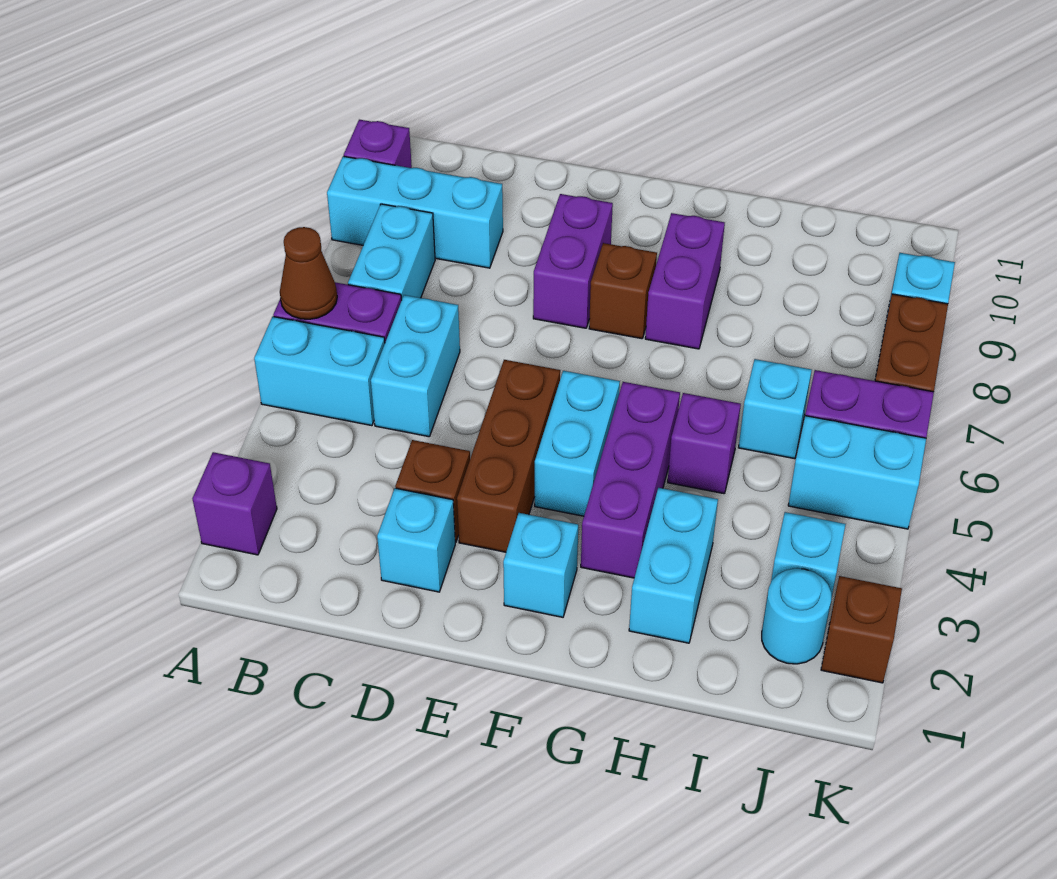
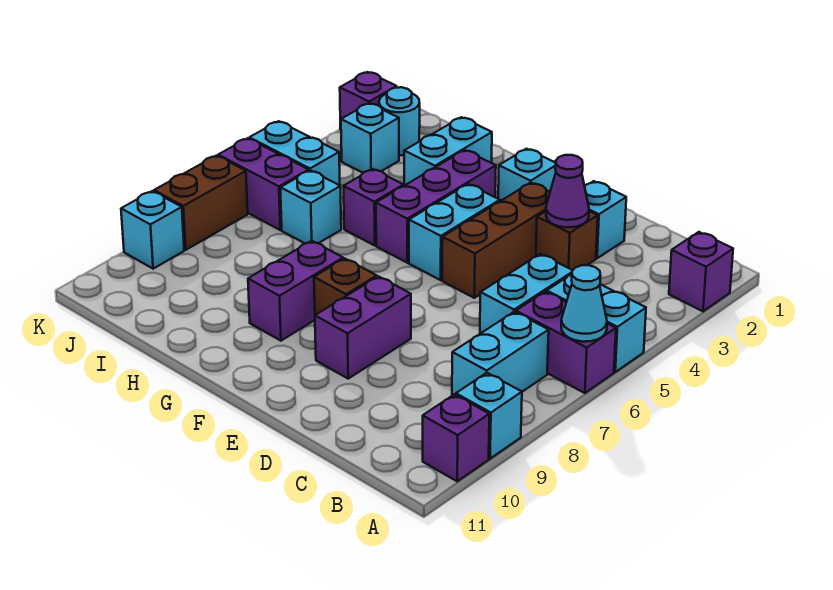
brown cone A6 level 2 -> cyan cone A6 level 2
cyan brick A9:C9 level 1 -> cyan brick A9 level 1
none -> purple cone D3 level 2
brown brick K2 level 1 -> purple brick K2 level 1

